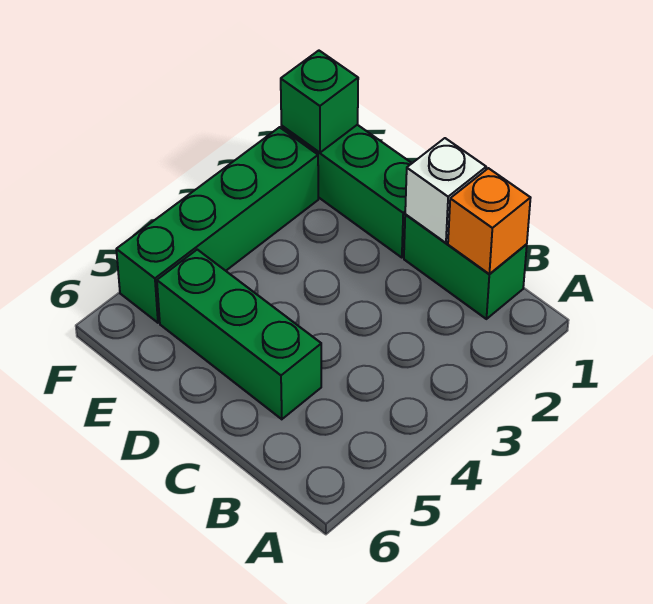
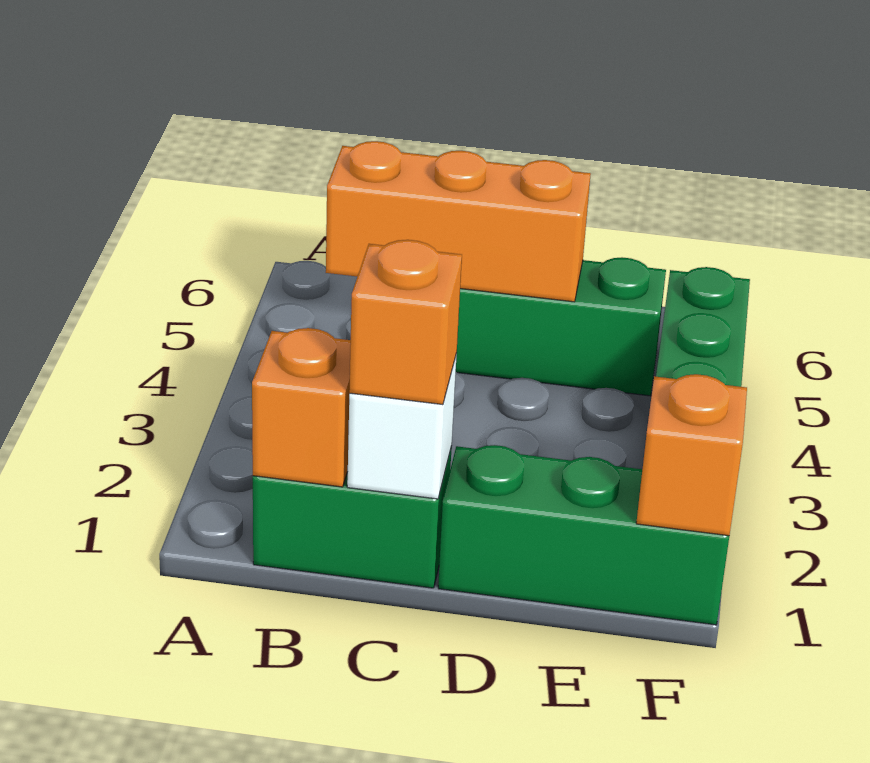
none -> orange brick B5:D5 level 2
none -> orange brick C1 level 3
green brick F1 level 2 -> orange brick F1 level 2

